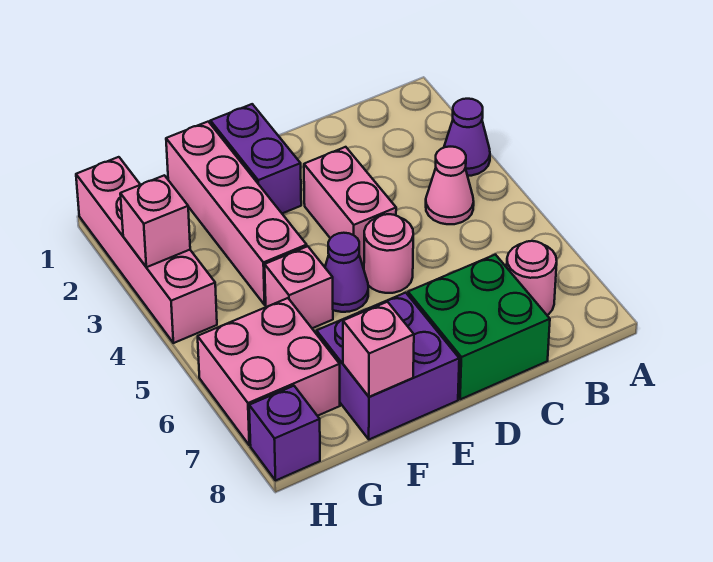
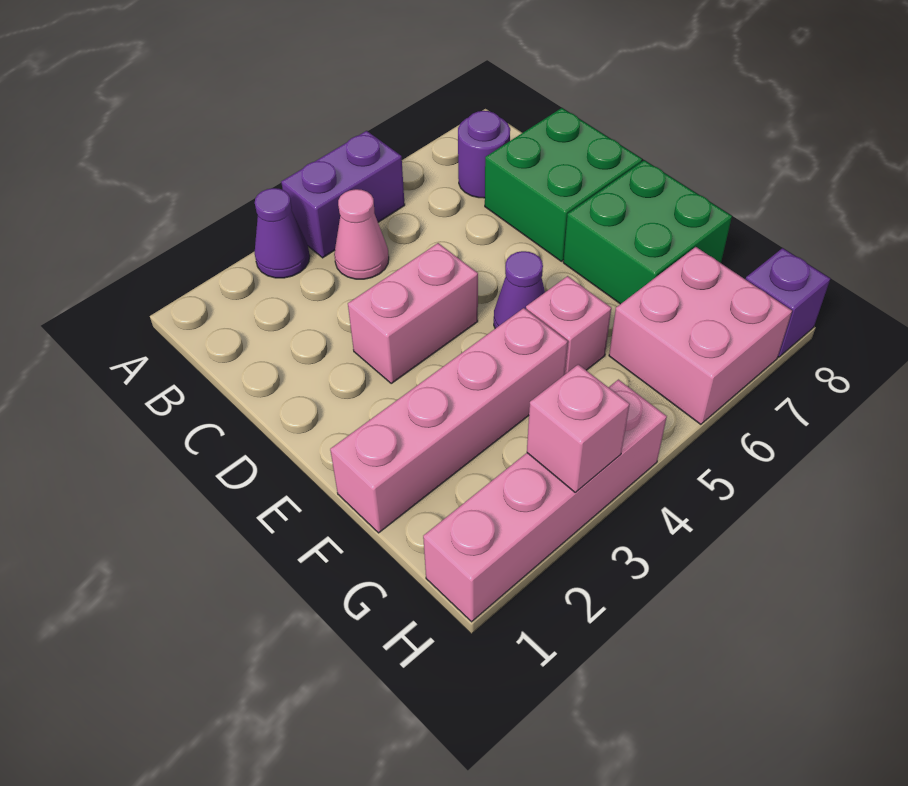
pink round brick B7 level 1 -> purple round brick B7 level 1
pink round brick D5 level 1 -> none
purple brick E1:E2 level 1 -> purple brick A4:A5 level 1
purple brick E7:F8 level 1 -> green brick E7:F8 level 1
pink brick F8 level 2 -> none

